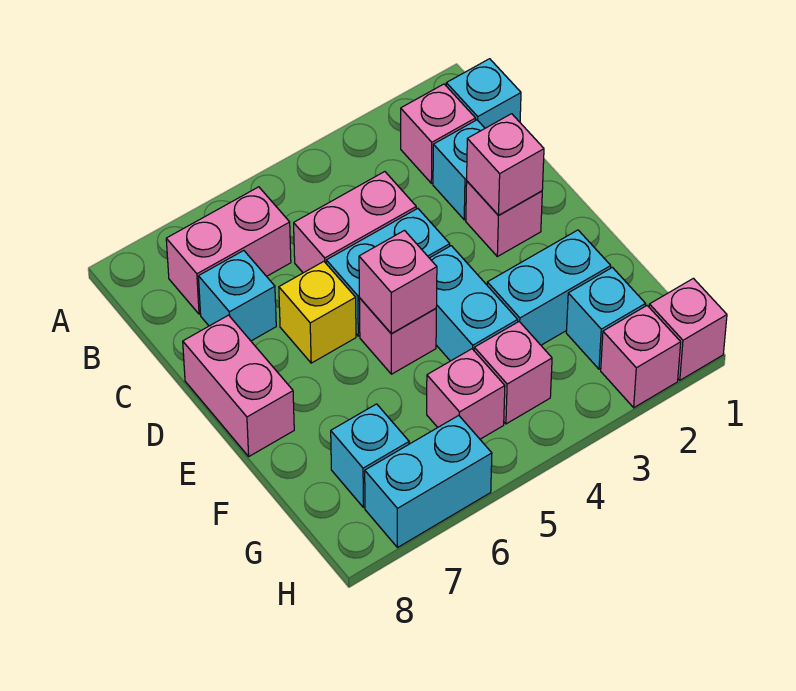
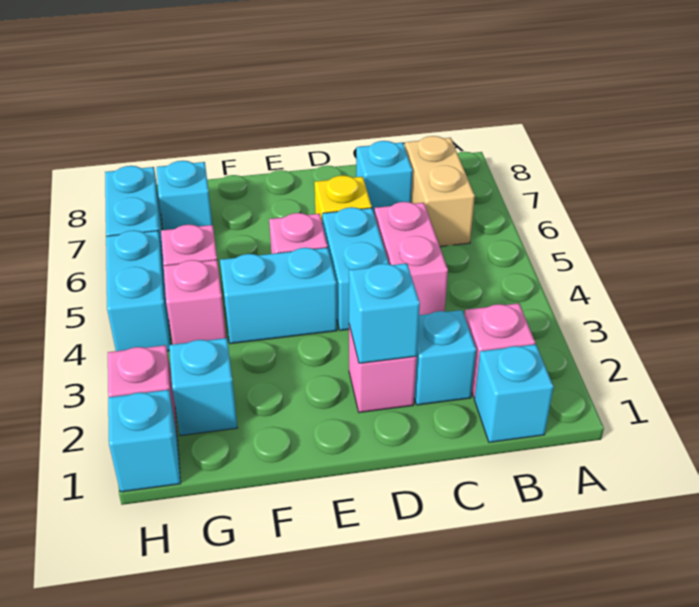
pink brick B6:B7 level 1 -> tan brick B6:B7 level 1
pink brick D2 level 2 -> cyan brick D2 level 2
pink brick D8:E8 level 1 -> none
pink brick E5 level 2 -> none
cyan brick F2:F3 level 1 -> cyan brick H4:H5 level 1
pink brick H1 level 1 -> cyan brick H1 level 1

